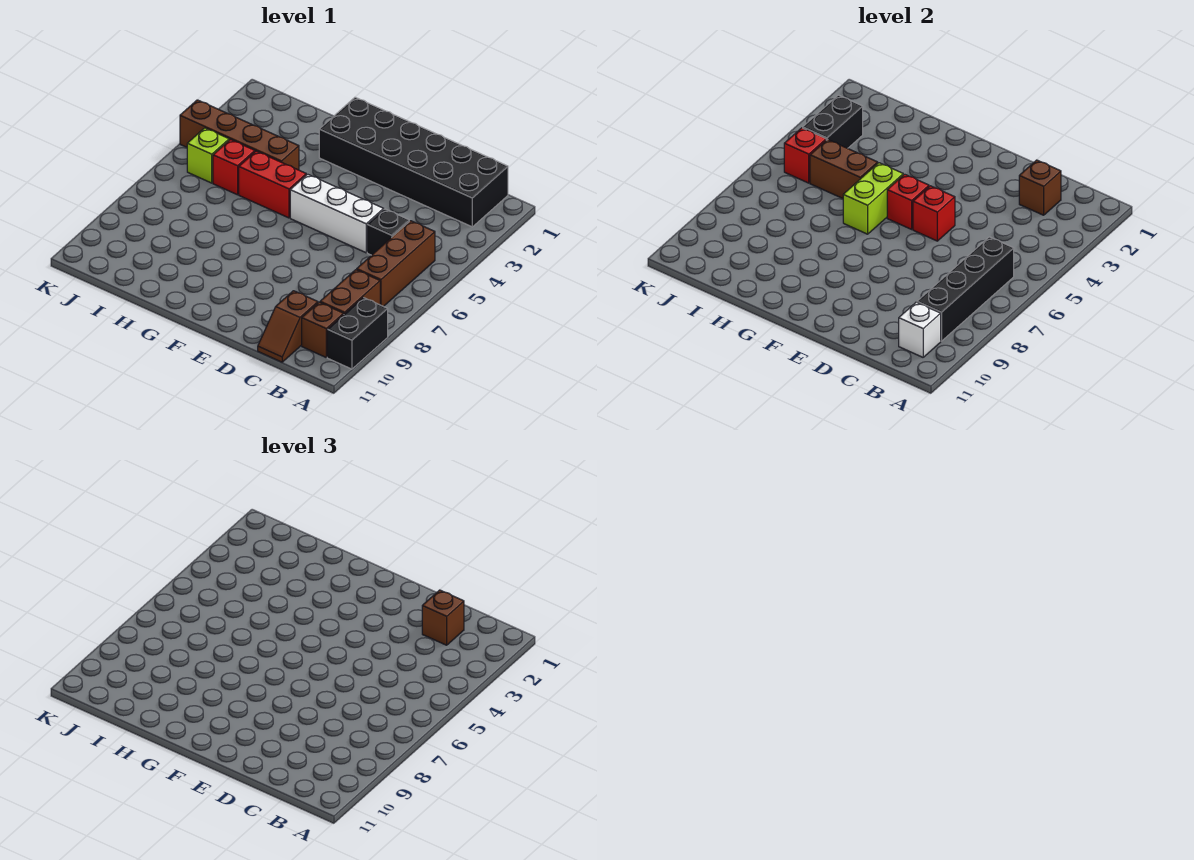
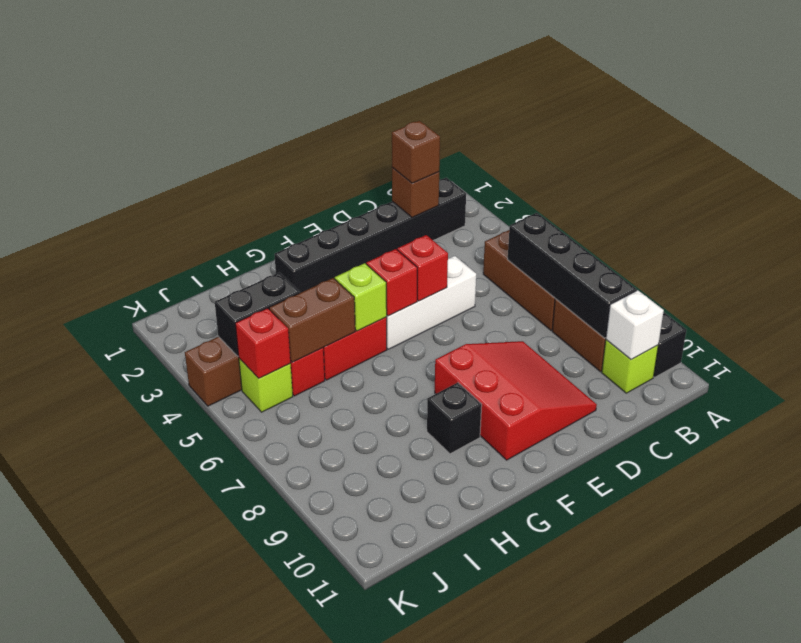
black brick B1:G2 level 1 -> black brick B2:G2 level 1
brown brick B10 level 1 -> lime brick B10 level 1
black brick C5 level 1 -> black brick G9 level 1
brown slope C10:C11 level 1 top 10 -> none
none -> red slope D8:F10 level 1 top F
lime brick G5:G6 level 2 -> lime brick G5 level 2
black brick J3:J4 level 2 -> black brick I4:J4 level 2

